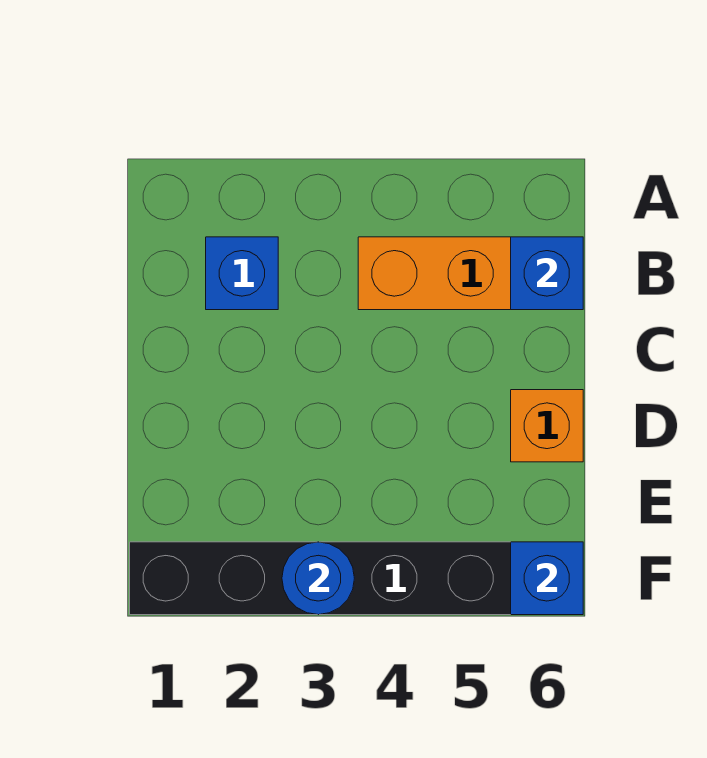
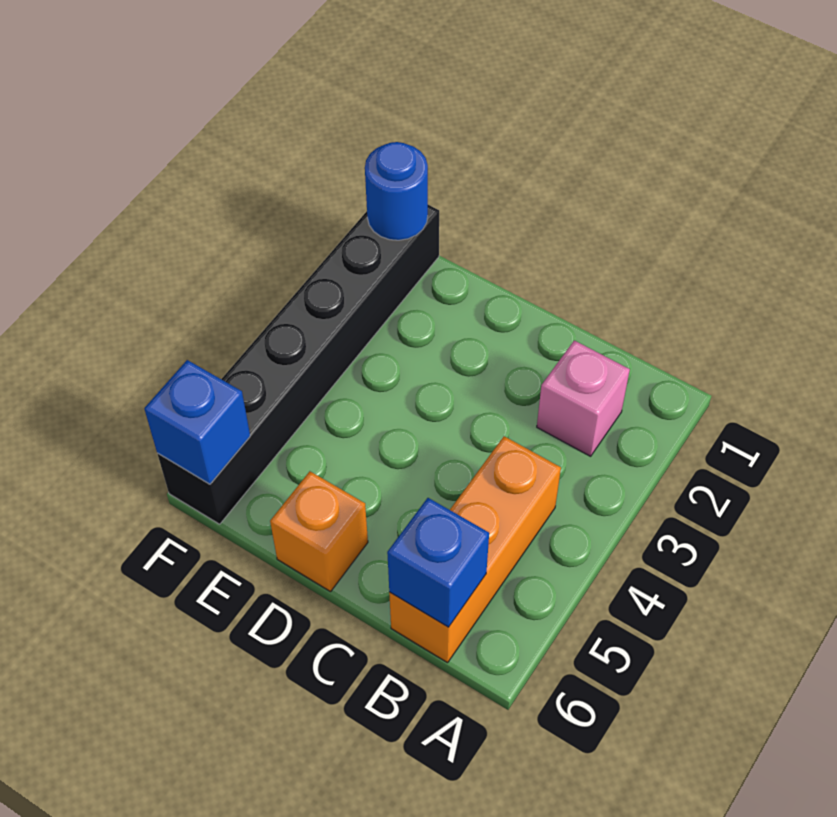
blue brick B2 level 1 -> pink brick B2 level 1
blue round brick F3 level 2 -> blue round brick F1 level 2

